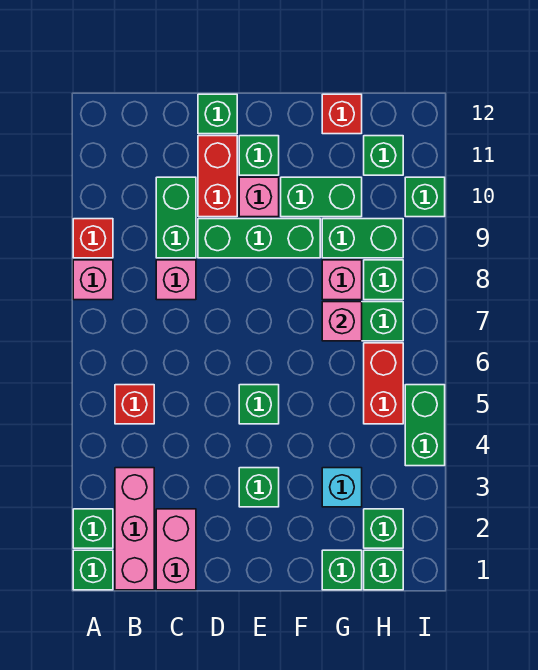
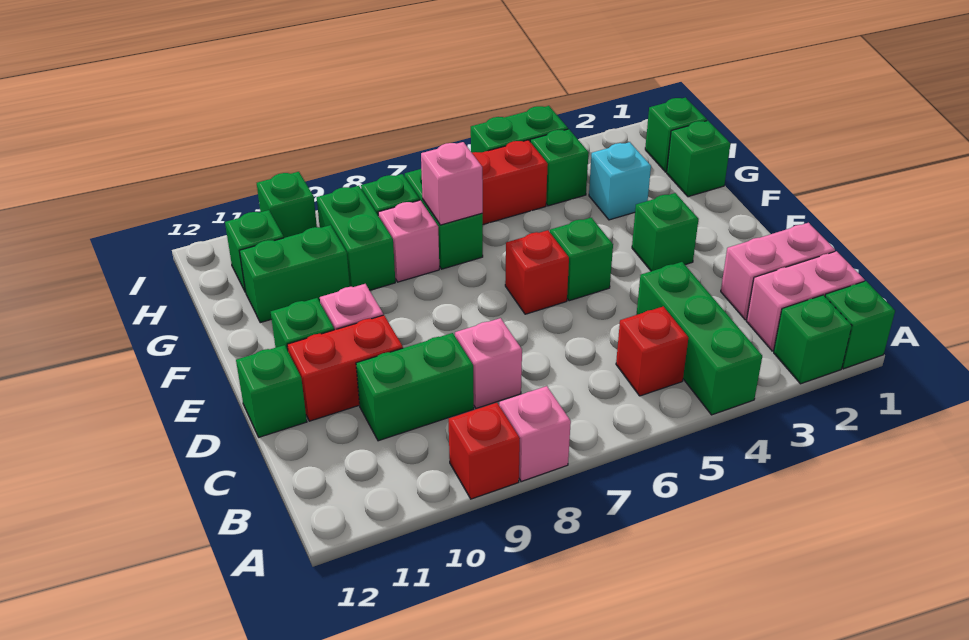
pink brick B1:B3 level 1 -> pink brick B1:B2 level 1
green brick D9:F9 level 1 -> green brick A4:C4 level 1
green brick F10:G10 level 1 -> green brick G10:G11 level 1
red brick G12 level 1 -> red brick E6 level 1
green brick H2 level 1 -> green brick H4 level 1

